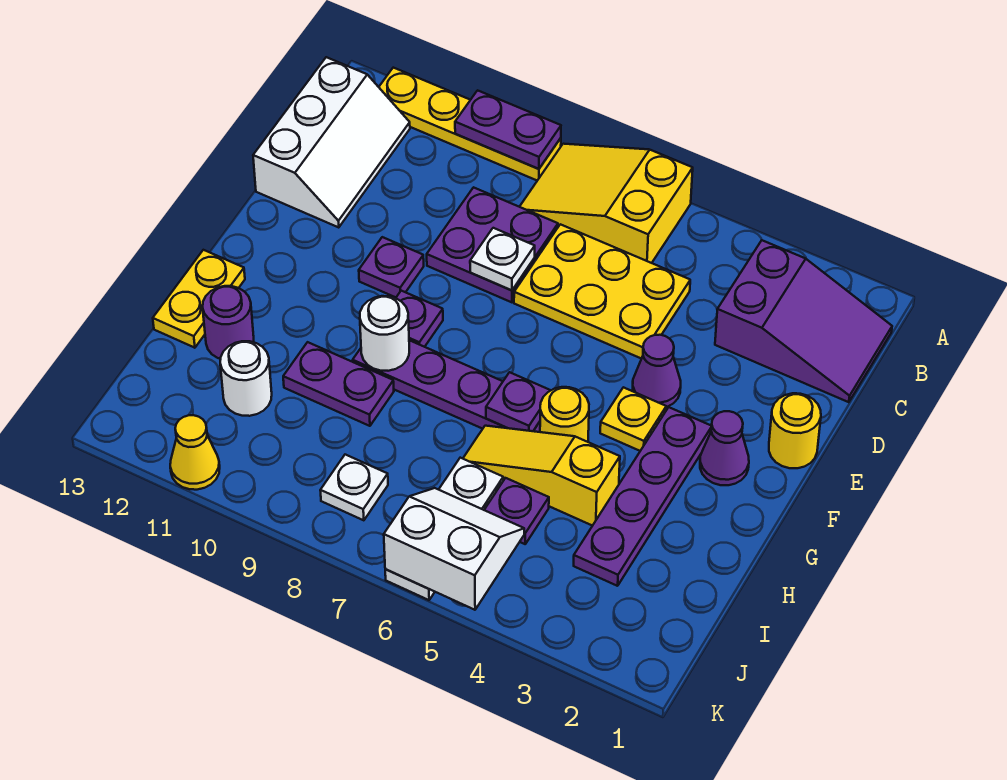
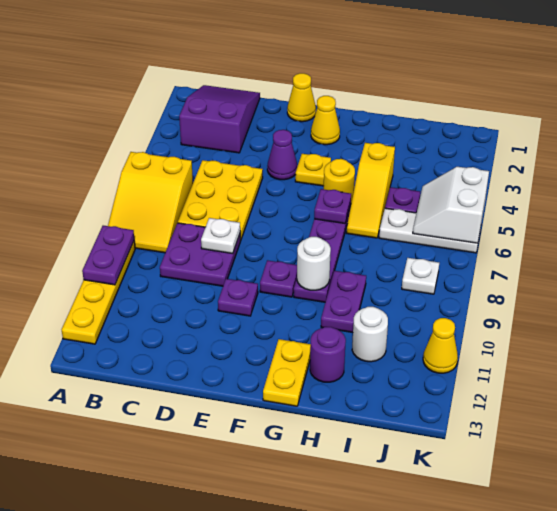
white slope B12:D13 level 1 top 13 -> none
yellow round brick E1 level 1 -> yellow cone E1 level 1
purple cone F2 level 1 -> yellow cone F2 level 1
purple plate F3:I3 level 1 -> none
yellow plate G13:H13 level 1 -> yellow plate G12:G13 level 1

